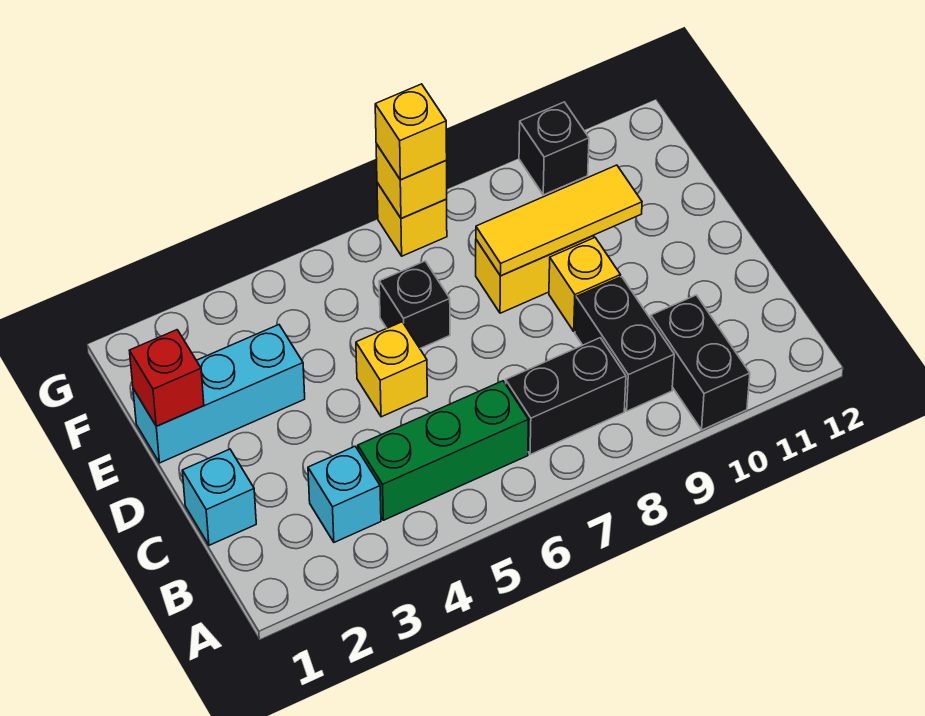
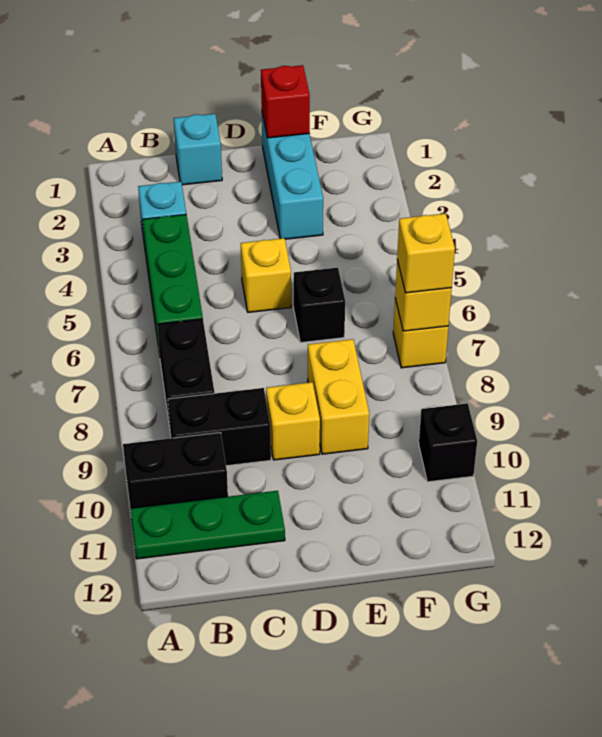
none -> green plate A11:C11 level 1
yellow tile E8:E10 level 2 -> none

